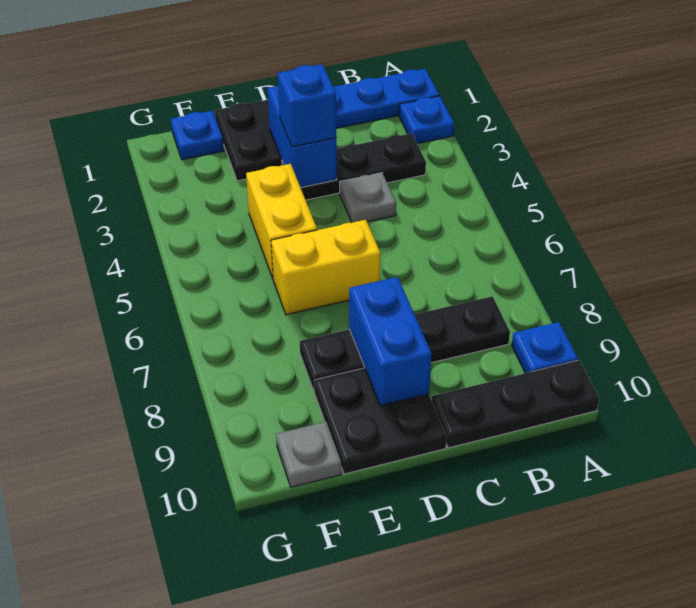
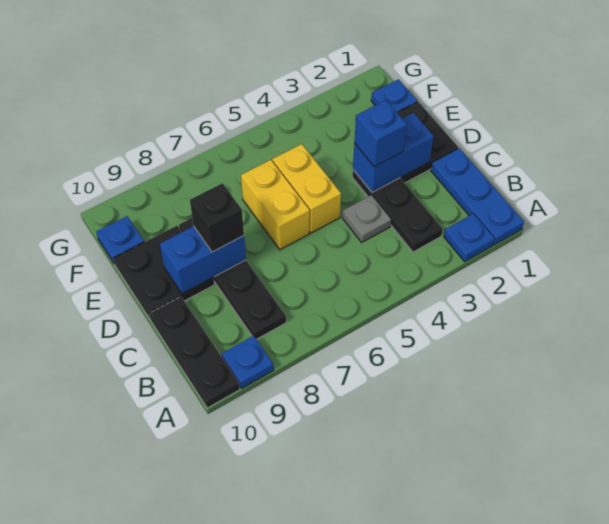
none -> black brick D8 level 3
yellow brick E4:E5 level 1 -> yellow brick D5:E5 level 1
grey plate F10 level 1 -> blue plate F10 level 1

